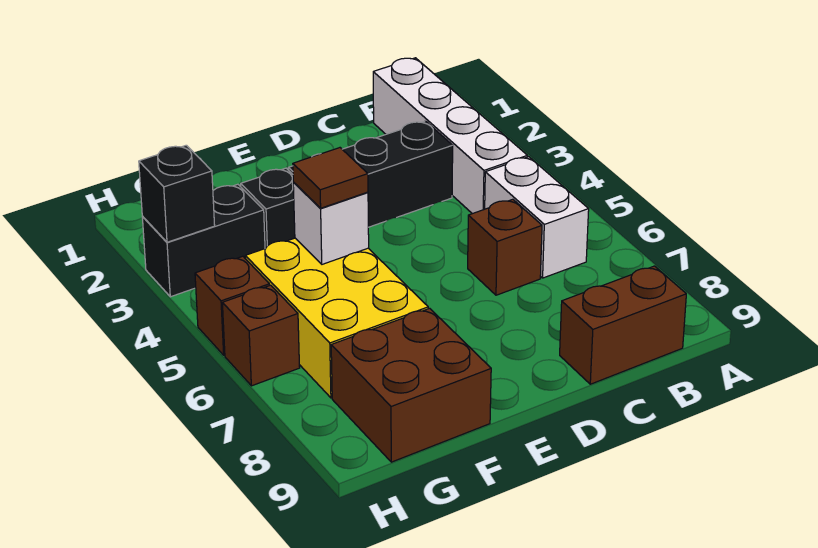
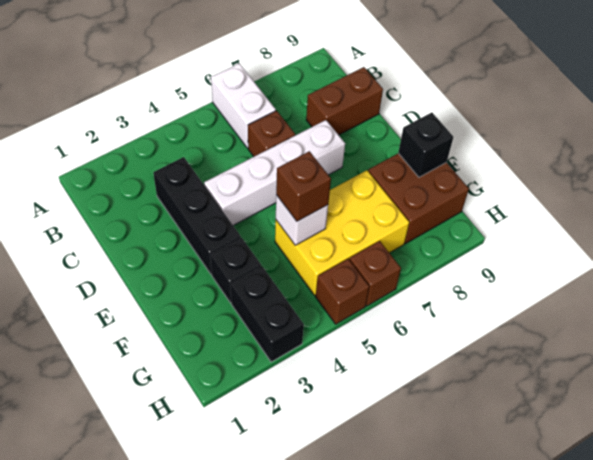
white brick B1:B4 level 1 -> white brick D4:D7 level 1
white brick B5:B6 level 1 -> white brick A6:B6 level 1
brown brick B9:C9 level 1 -> brown brick C8:C9 level 1
brown tile F5 level 3 -> brown brick F5 level 3
black brick H3 level 2 -> black brick F9 level 2

